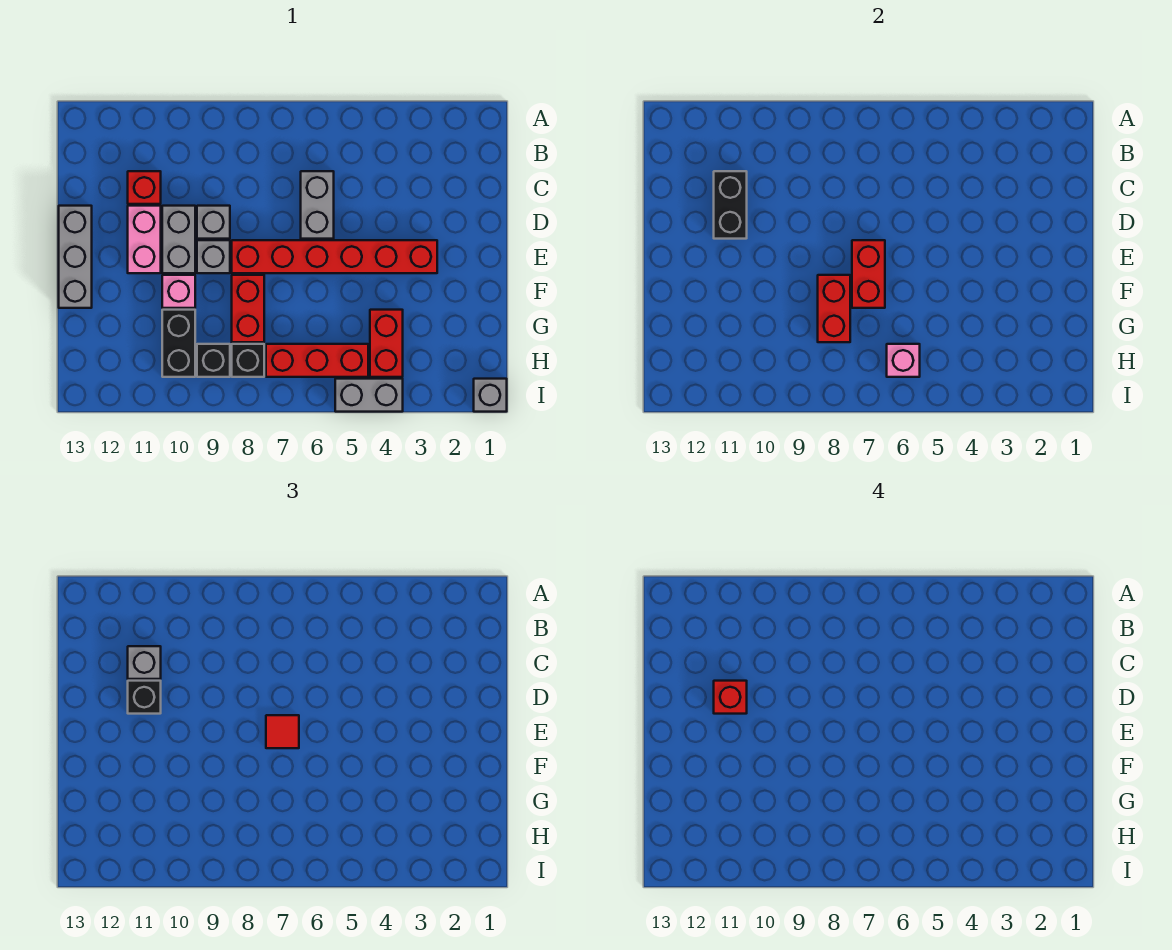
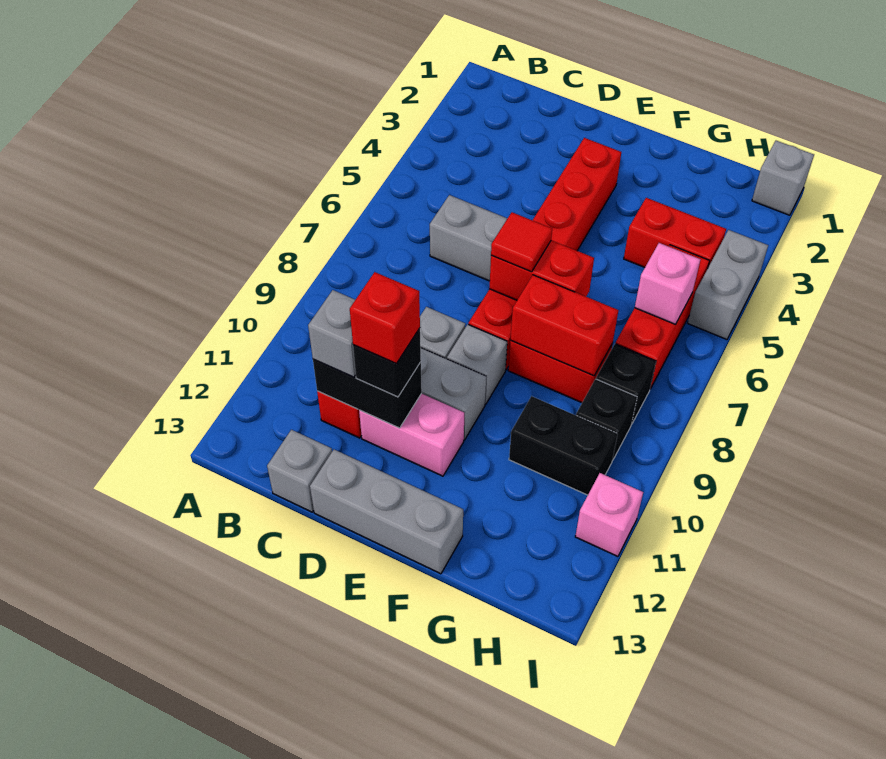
none -> grey brick C13 level 1
pink brick F10 level 1 -> pink brick I11 level 1

